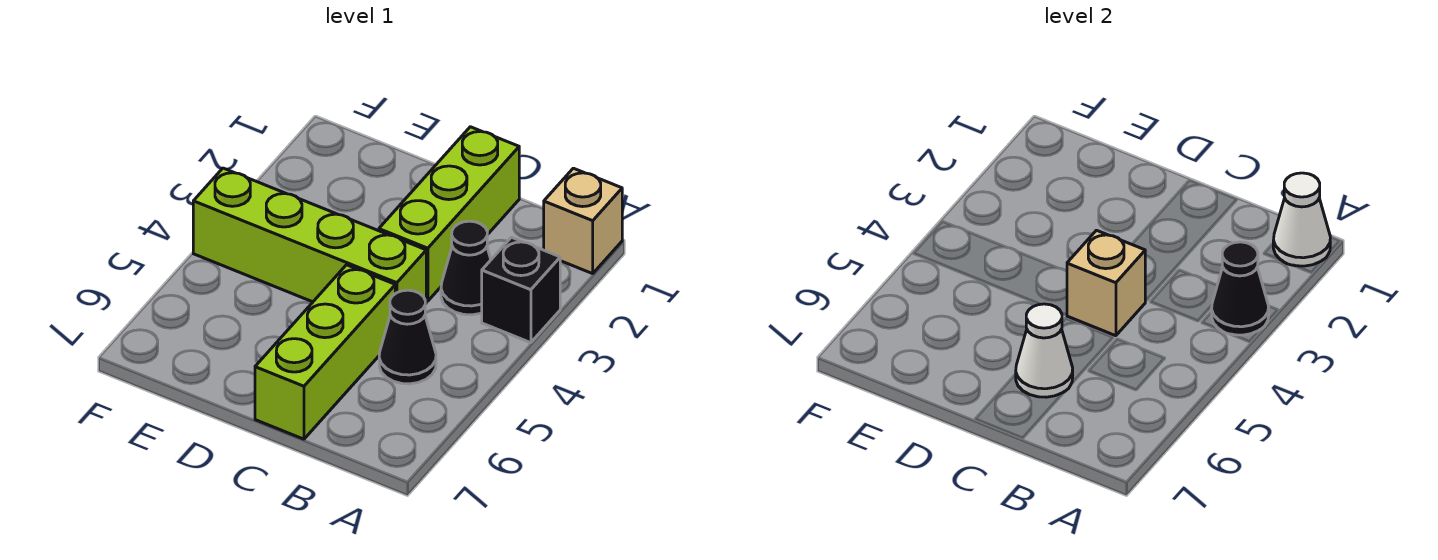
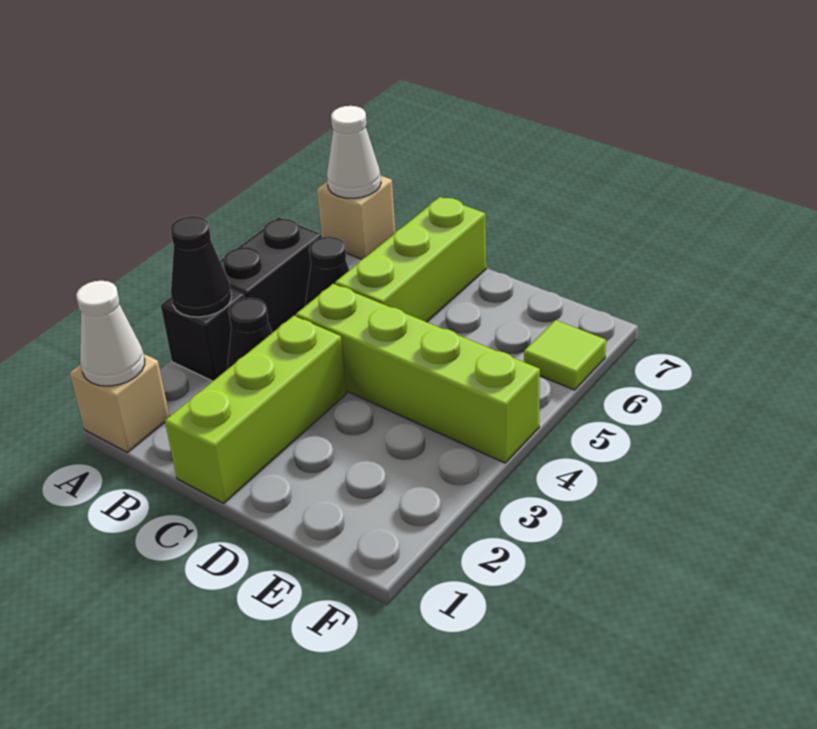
none -> black brick A4:A5 level 1
tan brick C4 level 2 -> tan brick A7 level 1
white cone C6 level 2 -> white cone A7 level 2
none -> lime tile F6 level 1

